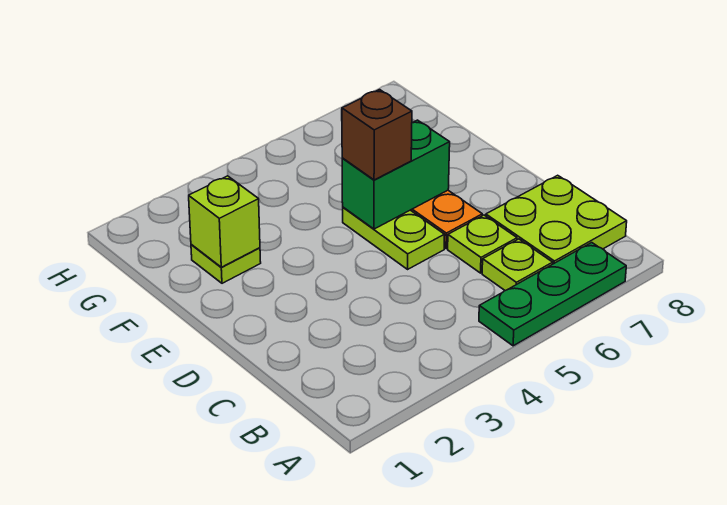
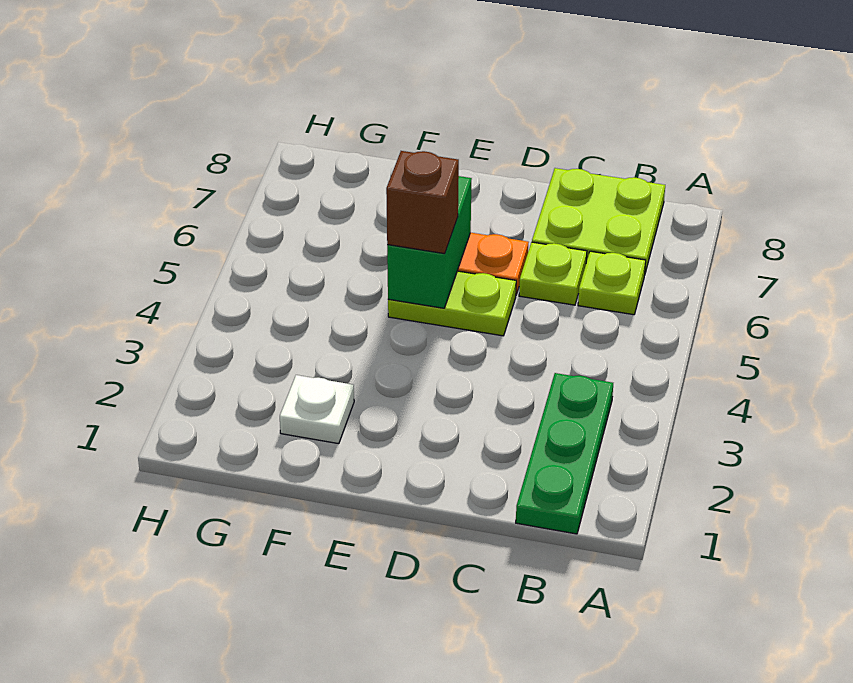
green plate A5:A7 level 1 -> green plate B1:B3 level 1
lime plate F2 level 1 -> white plate F2 level 1
lime brick F2 level 2 -> none

